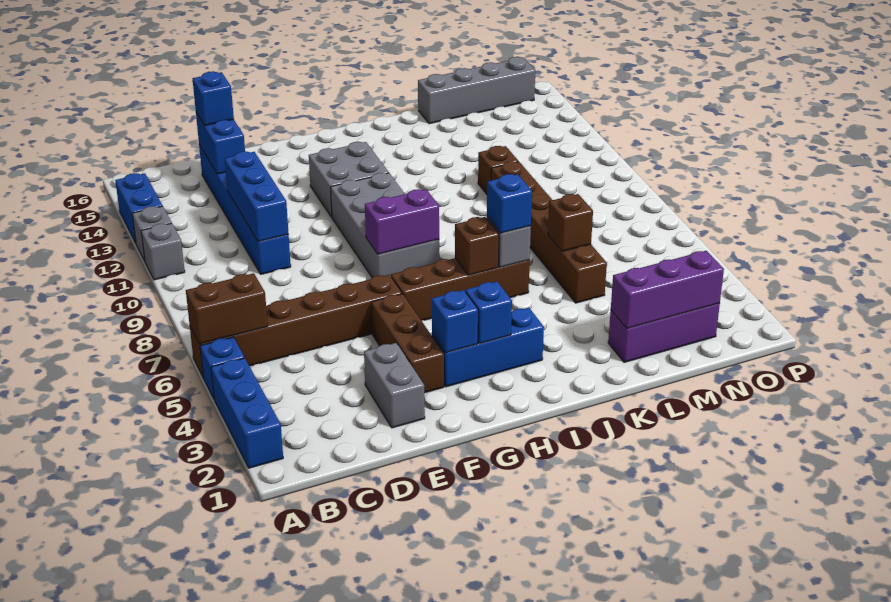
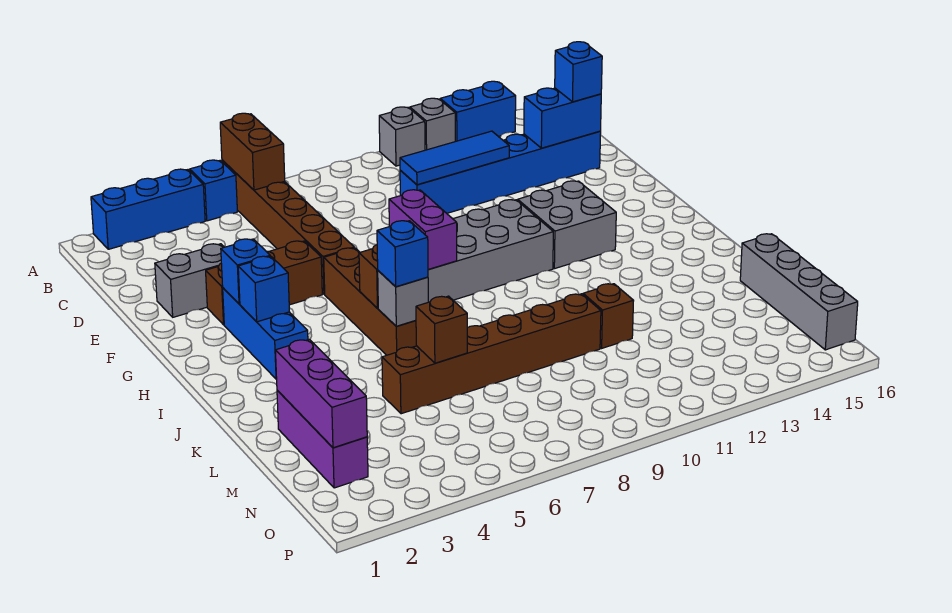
blue brick D10:D12 level 2 -> blue tile D10:D12 level 2

